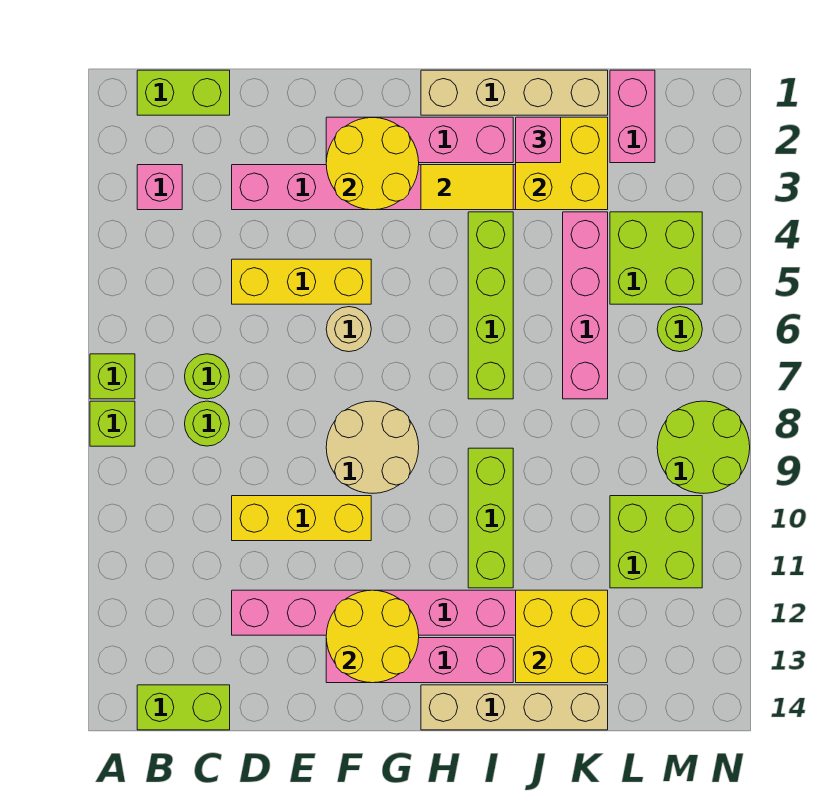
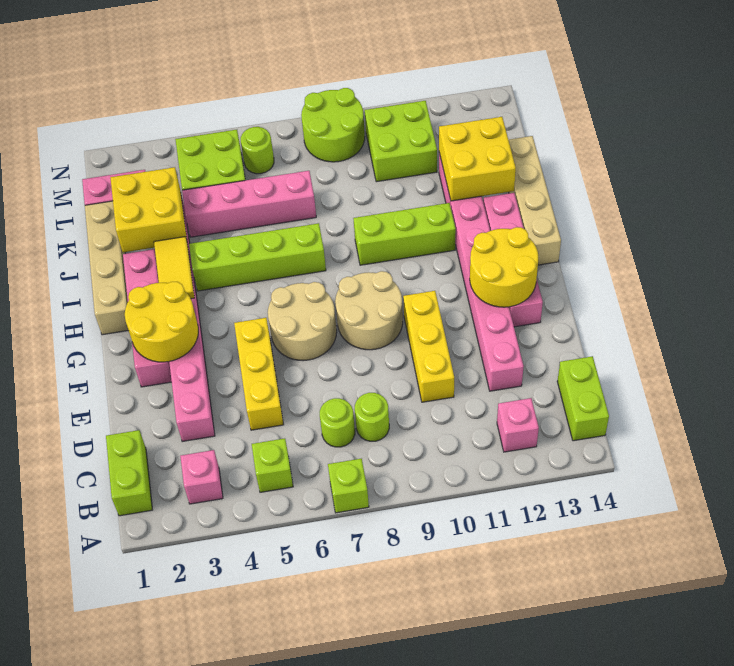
lime brick A8 level 1 -> lime brick B5 level 1
tan round brick F6 level 1 -> tan round brick F6:G7 level 1
pink brick J2 level 3 -> pink brick B12 level 1

